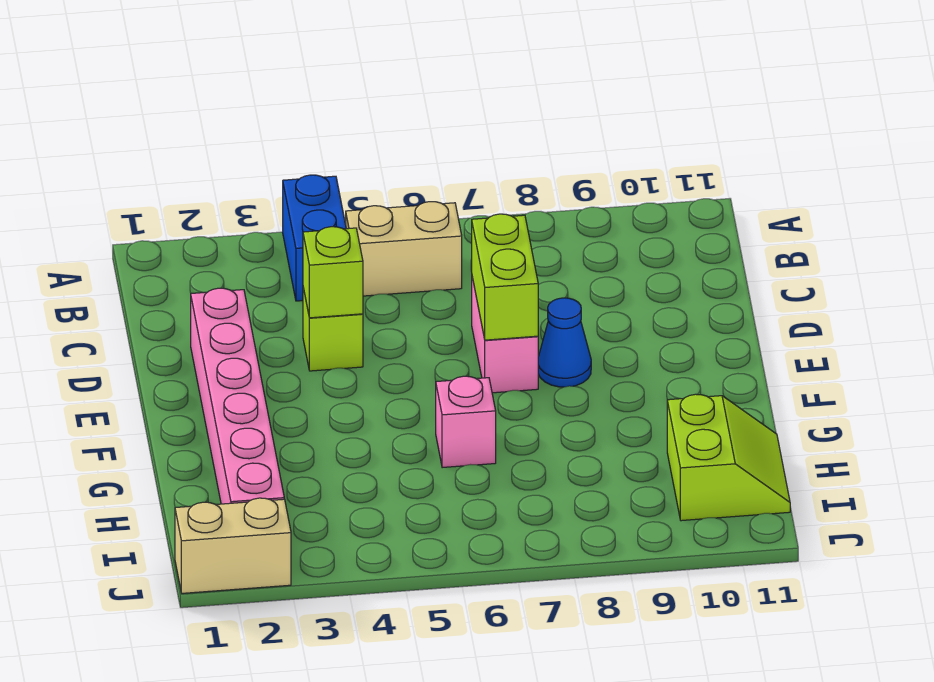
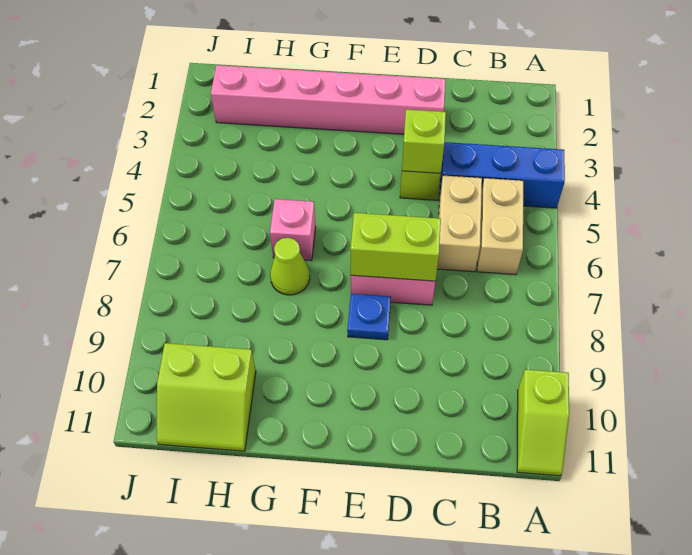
blue brick A4:B4 level 1 -> blue brick A4:C4 level 1
none -> lime slope A10:A11 level 1 top 10
blue cone E8 level 1 -> blue plate E8 level 1
none -> lime cone G7 level 1
tan brick J1:J2 level 1 -> tan brick C5:C6 level 1

